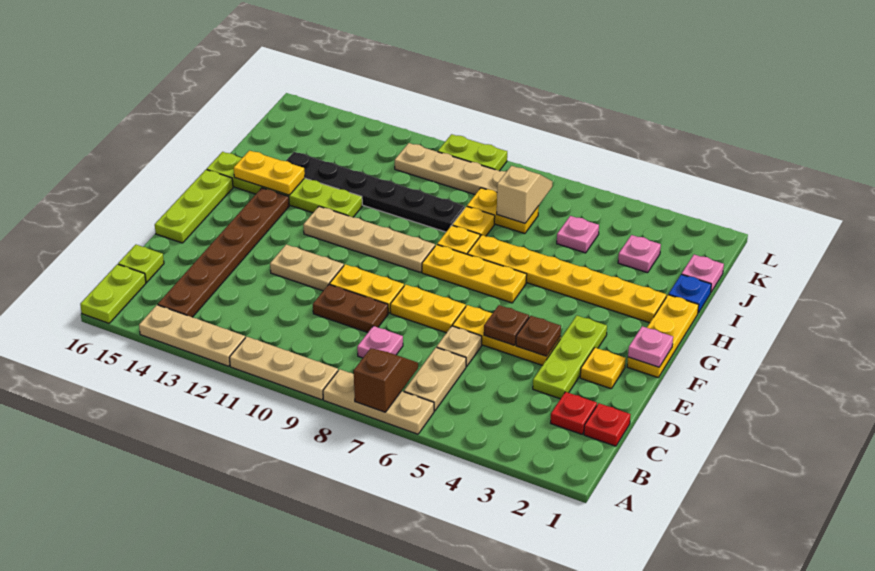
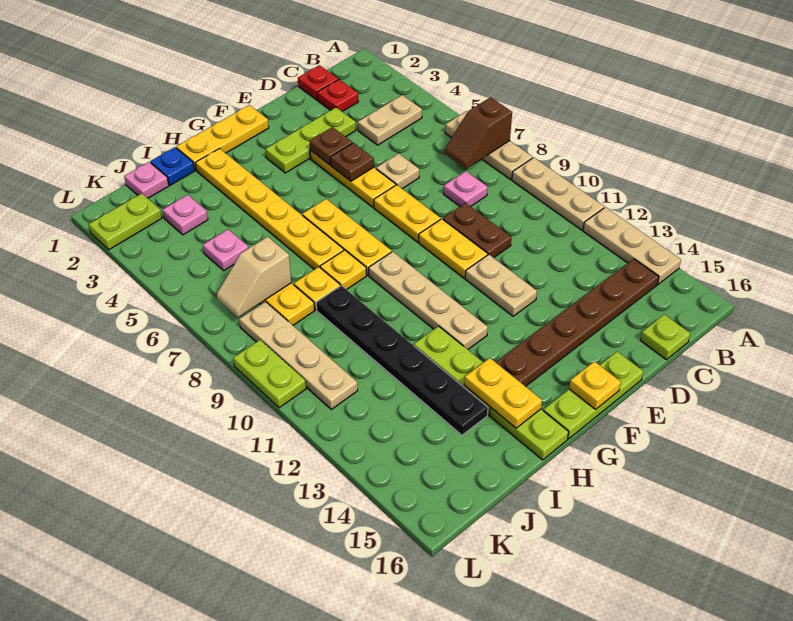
lime plate A16:B16 level 1 -> lime plate K2:L2 level 1
tan plate B6:C6 level 1 -> tan plate B4:C4 level 1
yellow plate E2 level 1 -> yellow plate F16 level 2
pink plate F1 level 2 -> none

